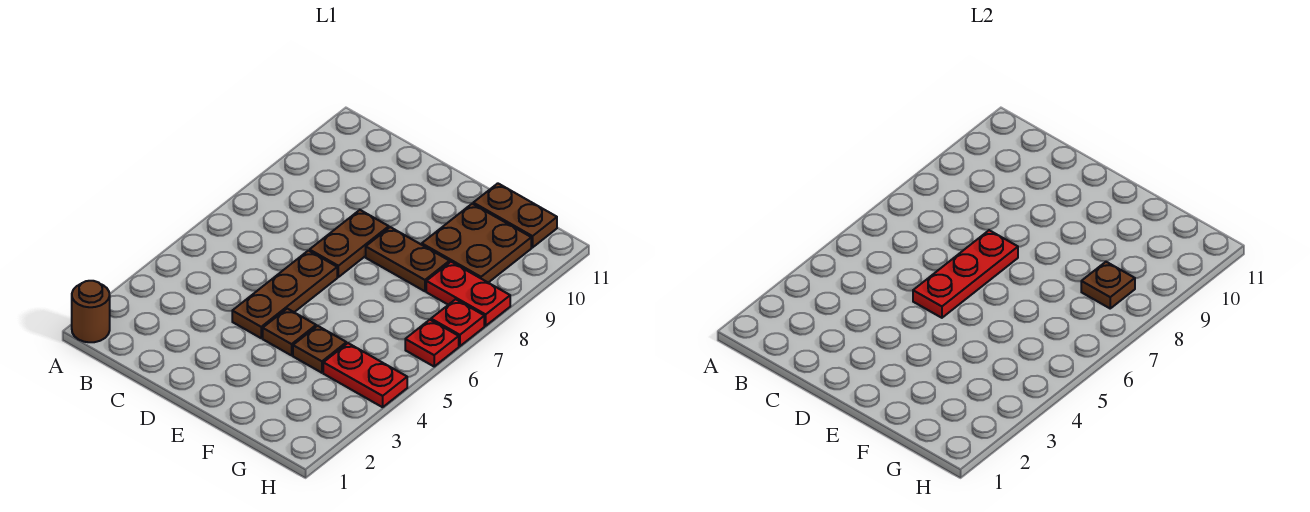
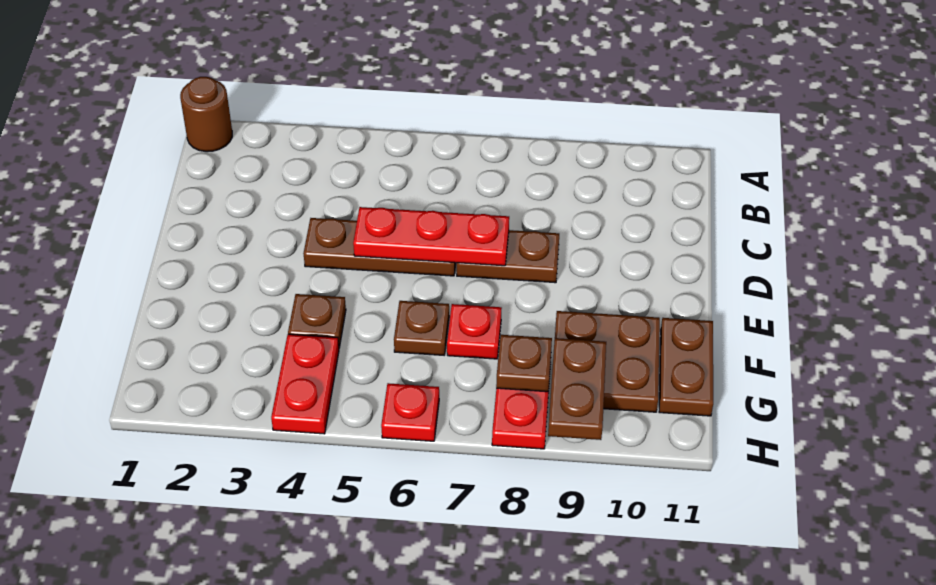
brown plate E4 level 1 -> brown plate F6 level 1
brown plate E8:F8 level 1 -> brown plate G9:H9 level 2
red plate H7 level 1 -> red plate F7 level 1

